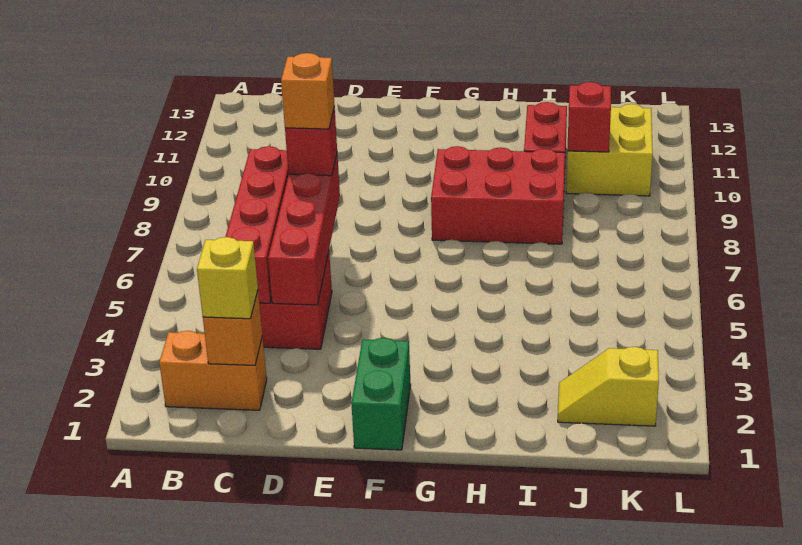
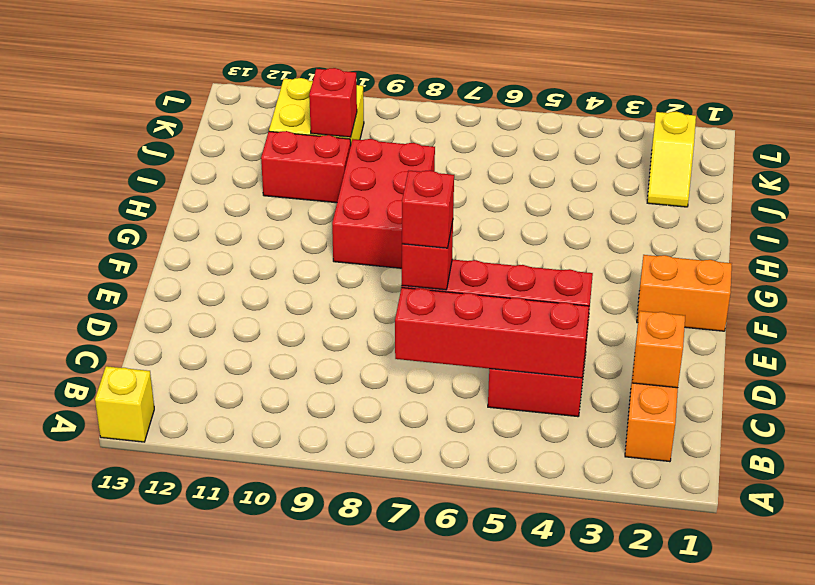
yellow brick C2 level 3 -> yellow brick A13 level 1
orange brick D7 level 4 -> red brick D7 level 4
green brick F1:F2 level 1 -> orange brick F1:F2 level 1

